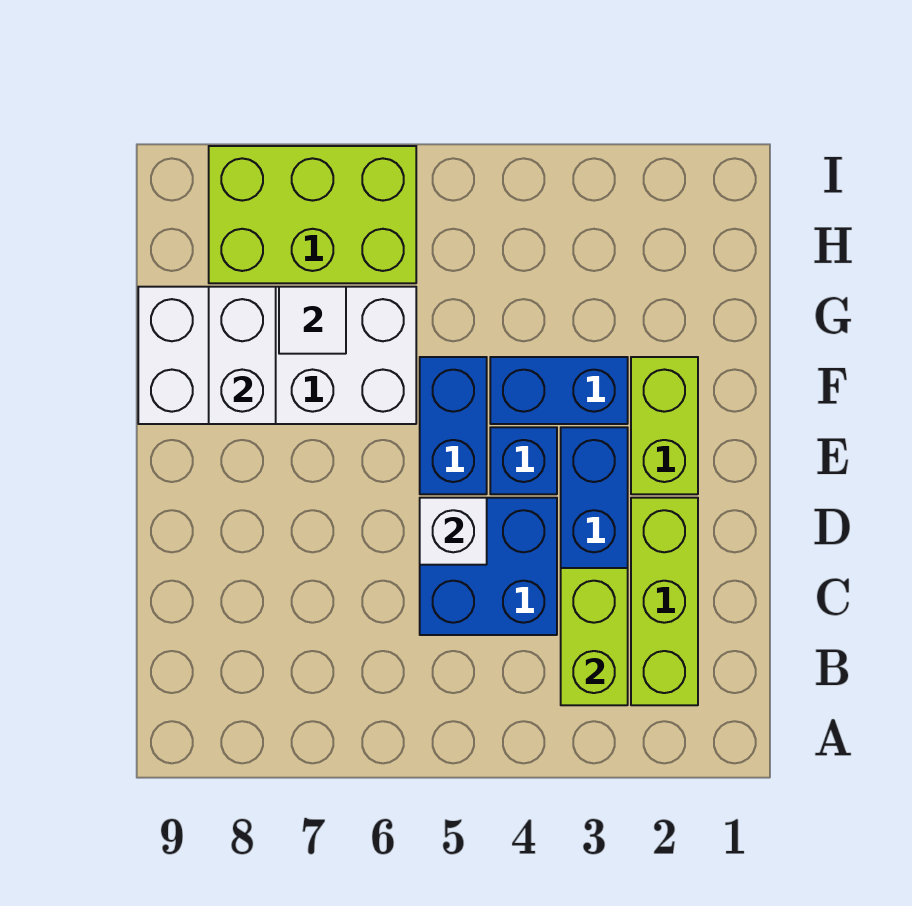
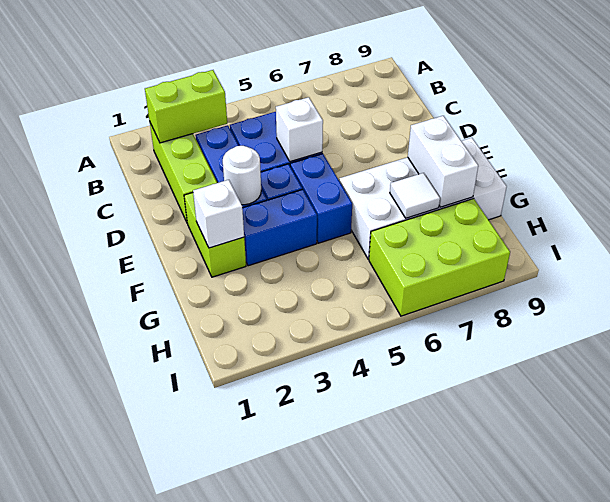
lime brick B3:C3 level 2 -> lime brick B2:B3 level 2
none -> white round brick E3 level 2
none -> white brick F2 level 2

